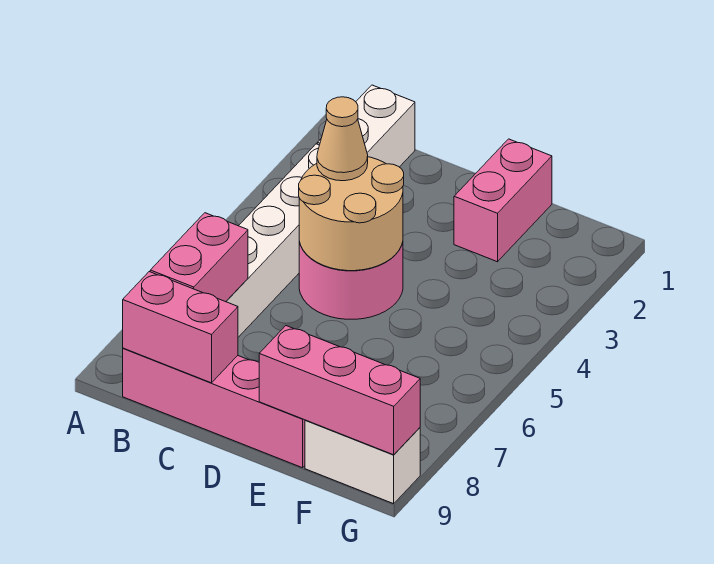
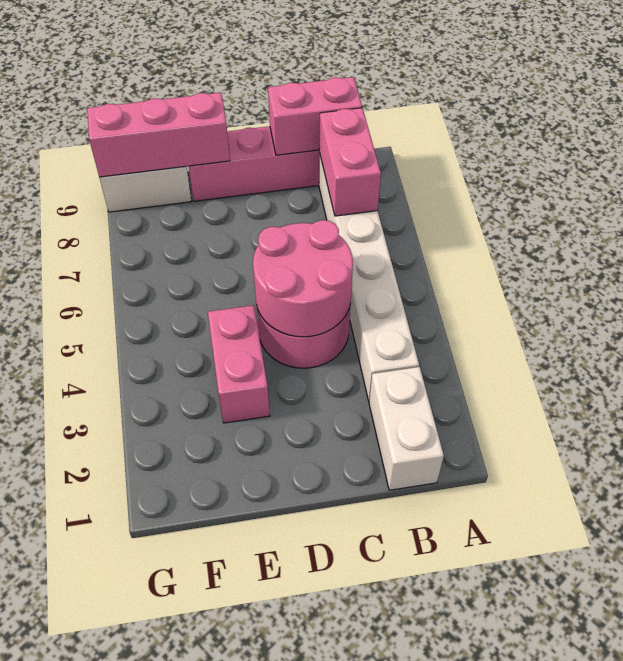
tan round brick C4:D5 level 2 -> pink round brick C4:D5 level 2
tan cone C4 level 3 -> none
pink brick E1:E2 level 1 -> pink brick E3:E4 level 1

